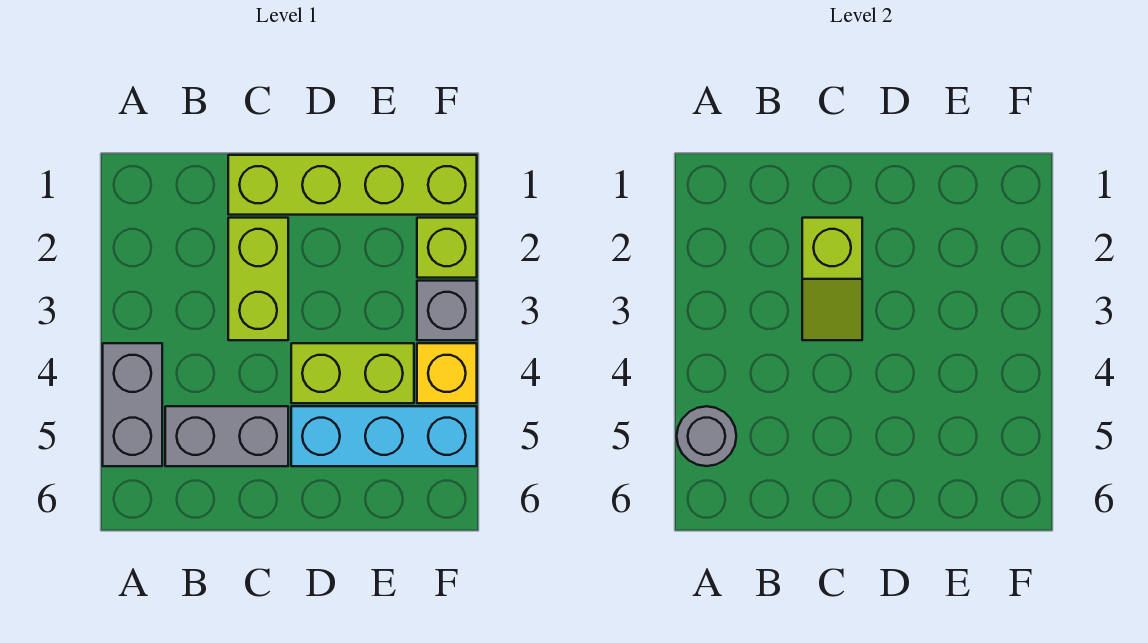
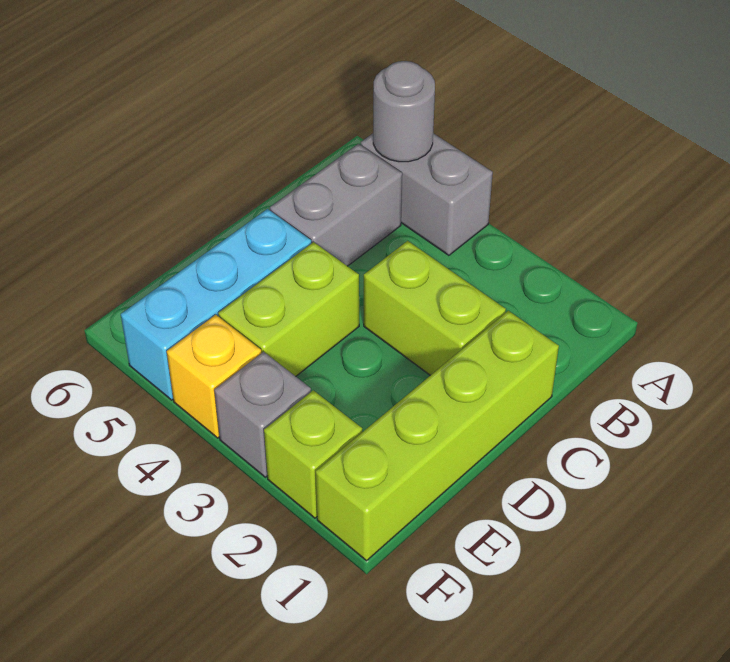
lime slope C2:C3 level 2 top 2 -> none

